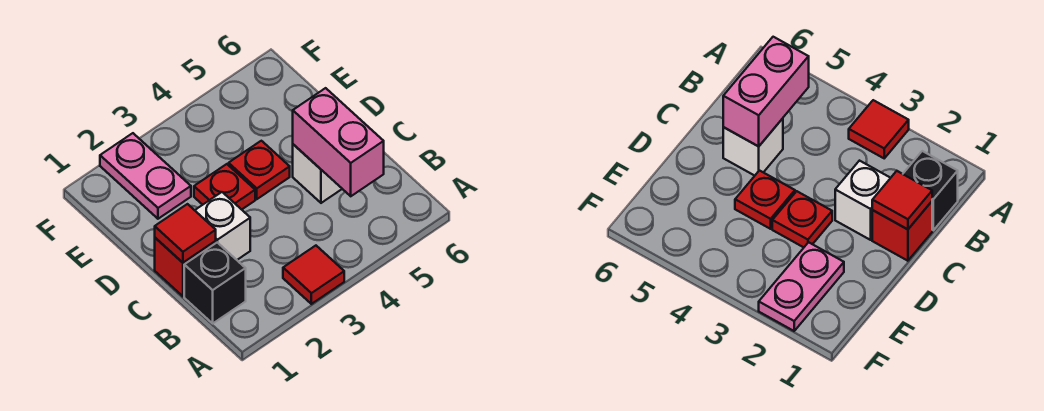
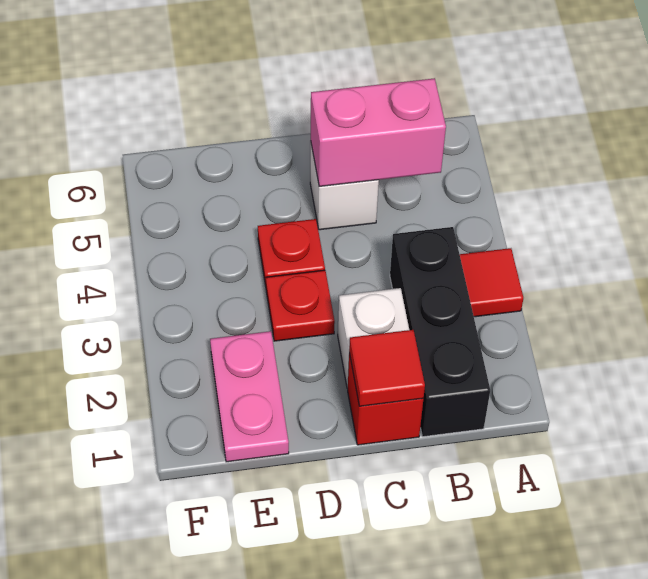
black brick B1 level 1 -> black brick B1:B3 level 1
pink plate E2:F2 level 1 -> pink plate E1:E2 level 1

